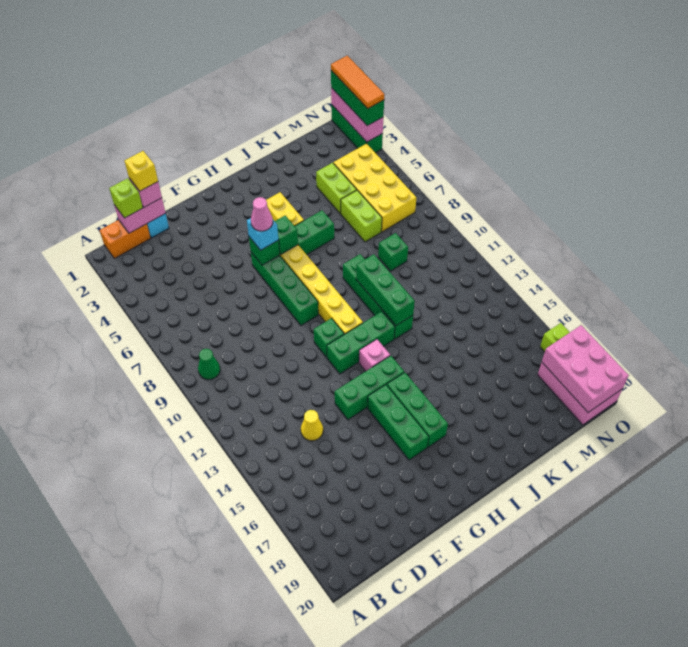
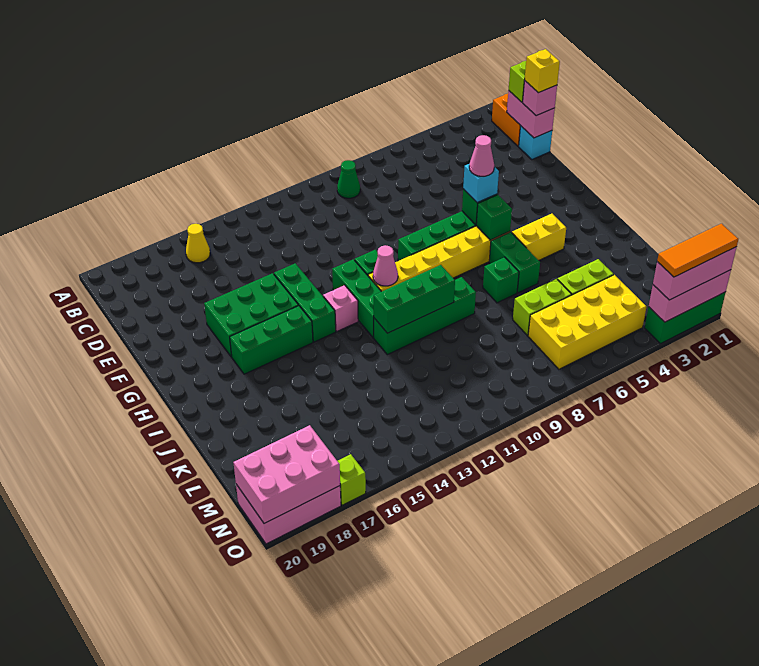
yellow cone D14 level 1 -> yellow cone B16 level 1
green brick G15:G17 level 1 -> green brick F15:G17 level 1
none -> pink cone H11 level 2
green brick L9 level 1 -> green brick J7 level 1
green brick O1:O3 level 3 -> pink brick O1:O3 level 3

